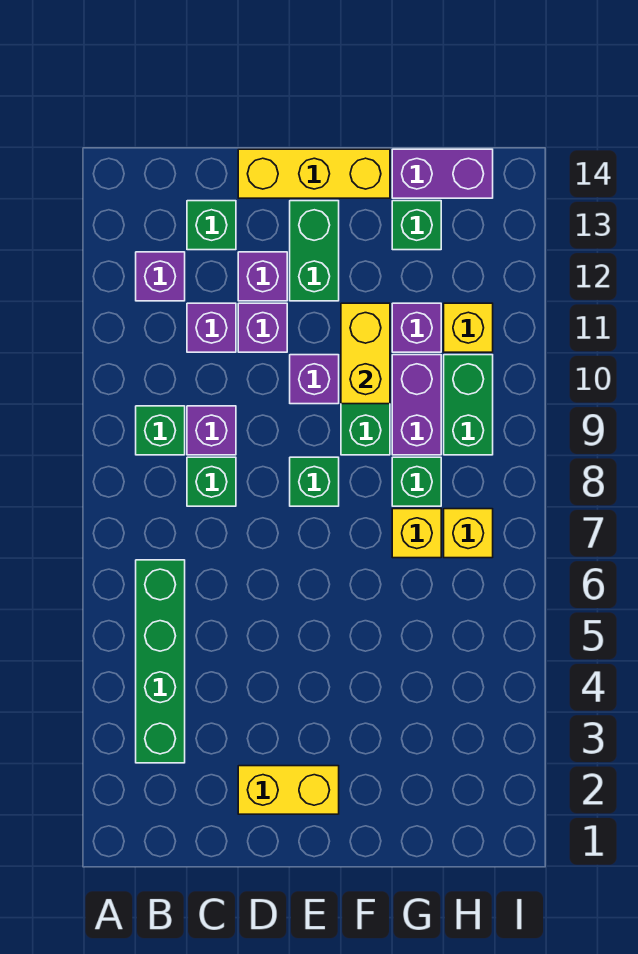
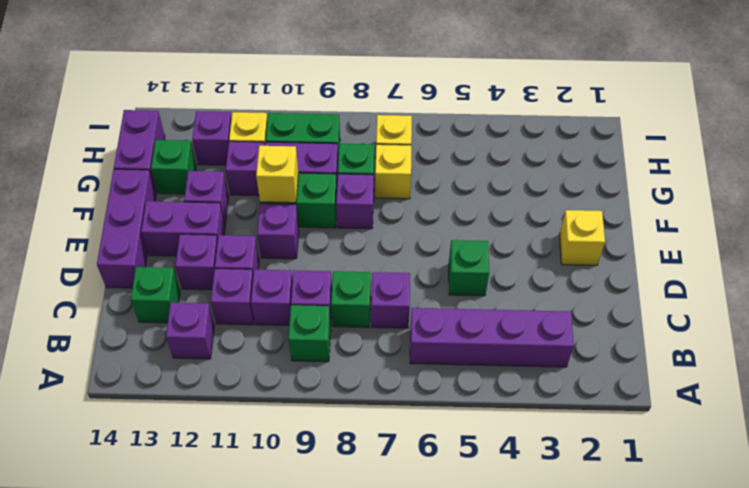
green brick B3:B6 level 1 -> purple brick B3:B6 level 1
none -> purple brick C7 level 1
none -> purple brick C10 level 1
yellow brick D2:E2 level 1 -> yellow brick E2 level 1
yellow brick D14:F14 level 1 -> purple brick D14:F14 level 1
green brick E8 level 1 -> green brick D5 level 1
green brick E12:E13 level 1 -> purple brick E12:E13 level 1
none -> purple brick F8 level 1
yellow brick F10:F11 level 2 -> yellow brick F10 level 2
none -> purple brick F12 level 1
none -> purple brick H12 level 1

